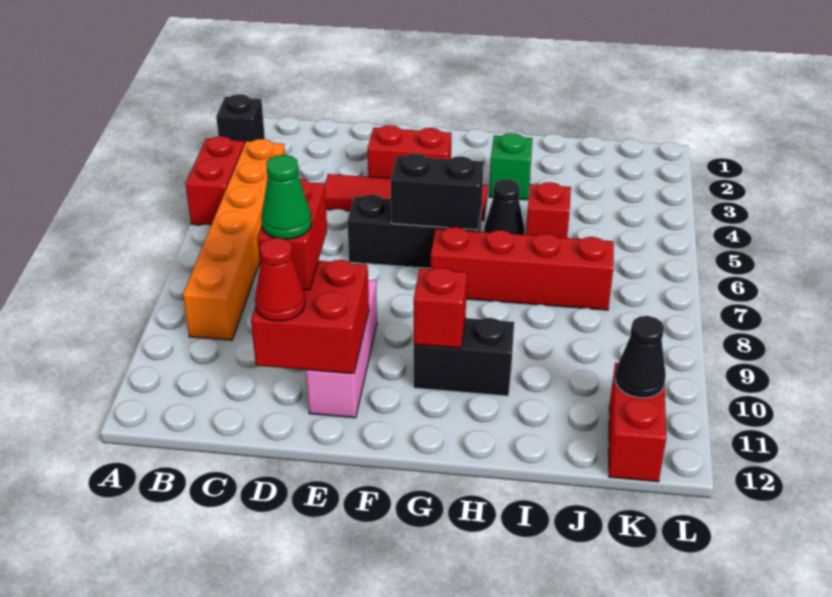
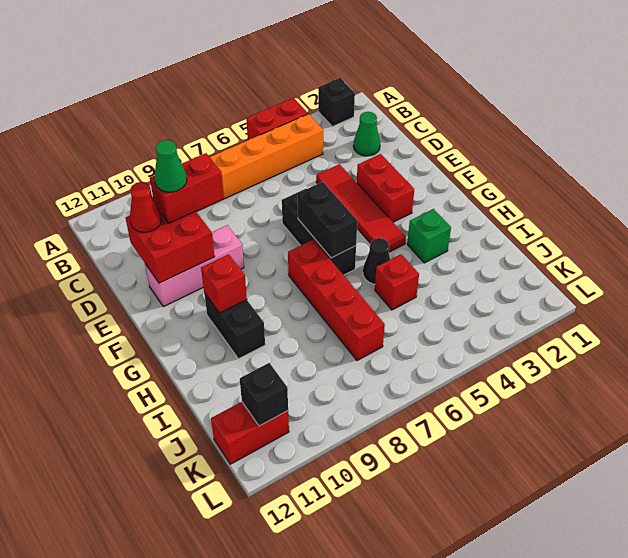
none -> green cone C2 level 1
black cone K11 level 2 -> black brick K11 level 2

